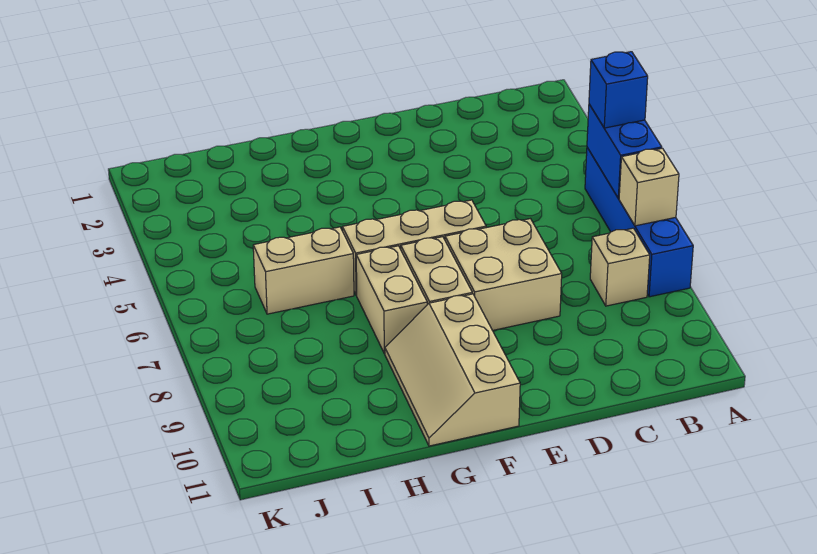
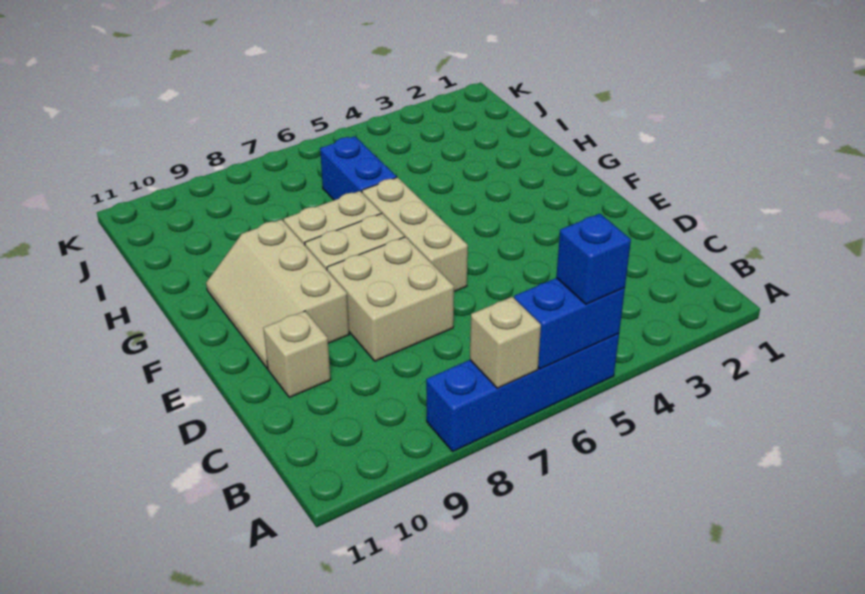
tan brick B8 level 1 -> tan brick D10 level 1
tan slope F9:G11 level 1 top F -> tan slope E9:G10 level 1 top 9
tan brick H6:I6 level 1 -> blue brick H6:I6 level 1

